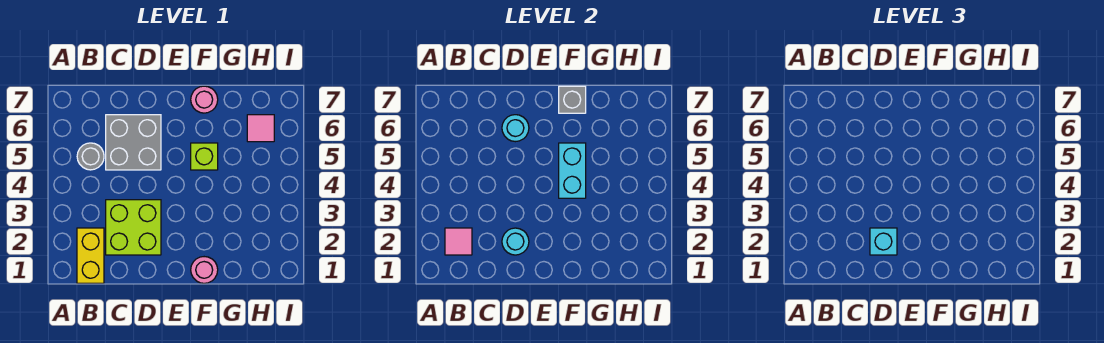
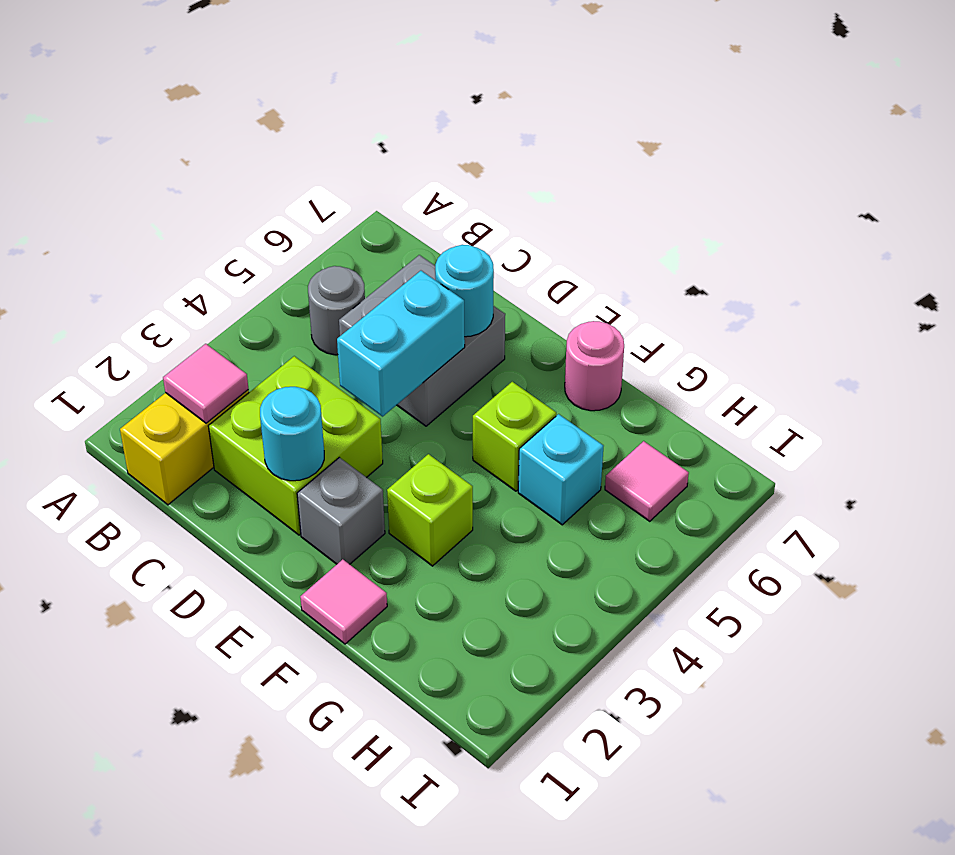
cyan brick D2 level 3 -> cyan brick G5 level 1
pink round brick F1 level 1 -> pink tile F1 level 1
none -> lime brick F3 level 1
cyan brick F4:F5 level 2 -> cyan brick D4:D5 level 2
grey brick F7 level 2 -> grey brick E2 level 1

